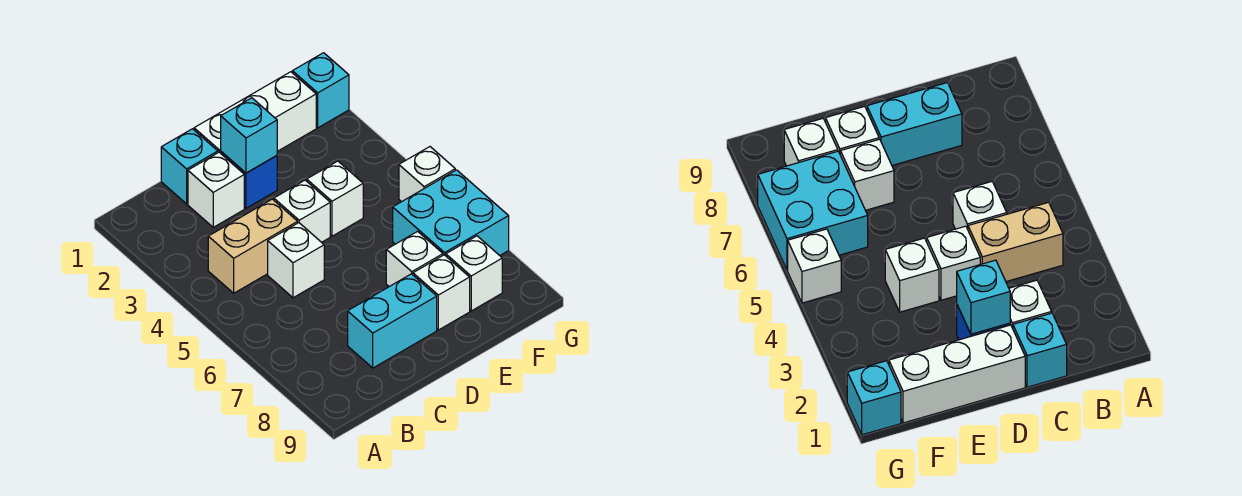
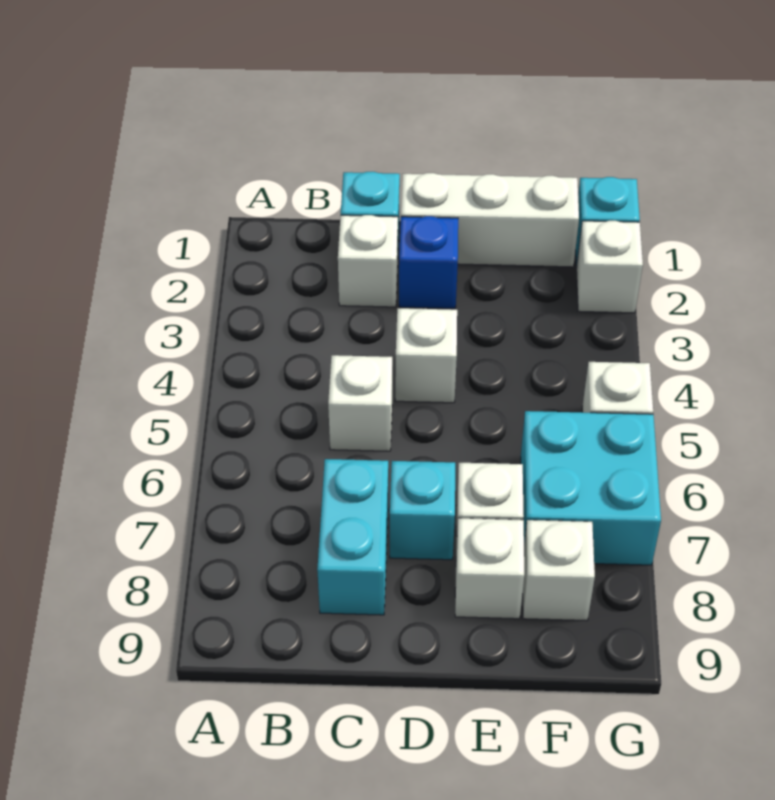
tan brick B4:C4 level 1 -> none
cyan brick C8:D8 level 1 -> cyan brick C7:C8 level 1
cyan brick D2 level 2 -> cyan brick D7 level 1
white brick E4 level 1 -> white brick G2 level 1

